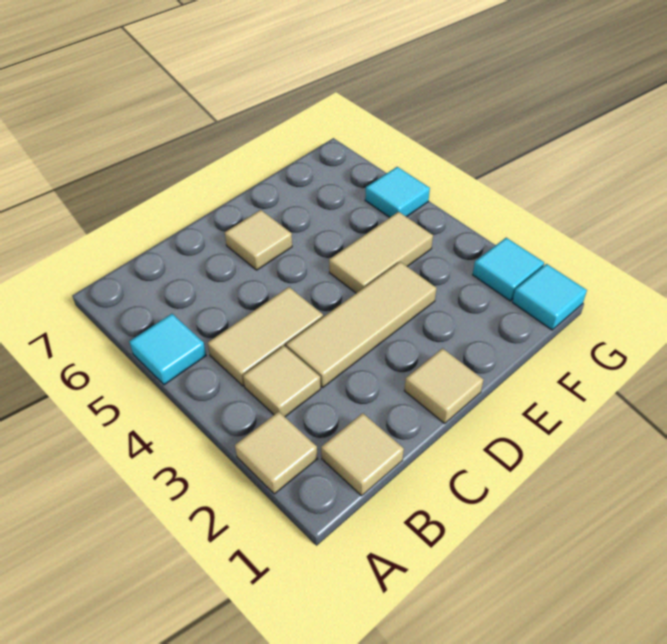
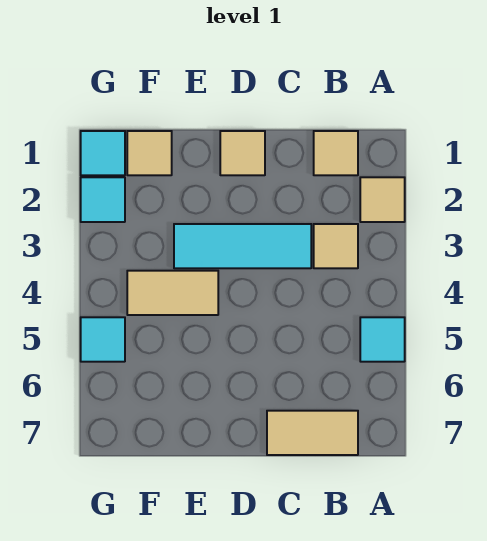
tan tile B4:C4 level 1 -> tan tile B7:C7 level 1
tan tile C3:E3 level 1 -> cyan tile C3:E3 level 1
tan tile D6 level 1 -> tan tile F1 level 1

